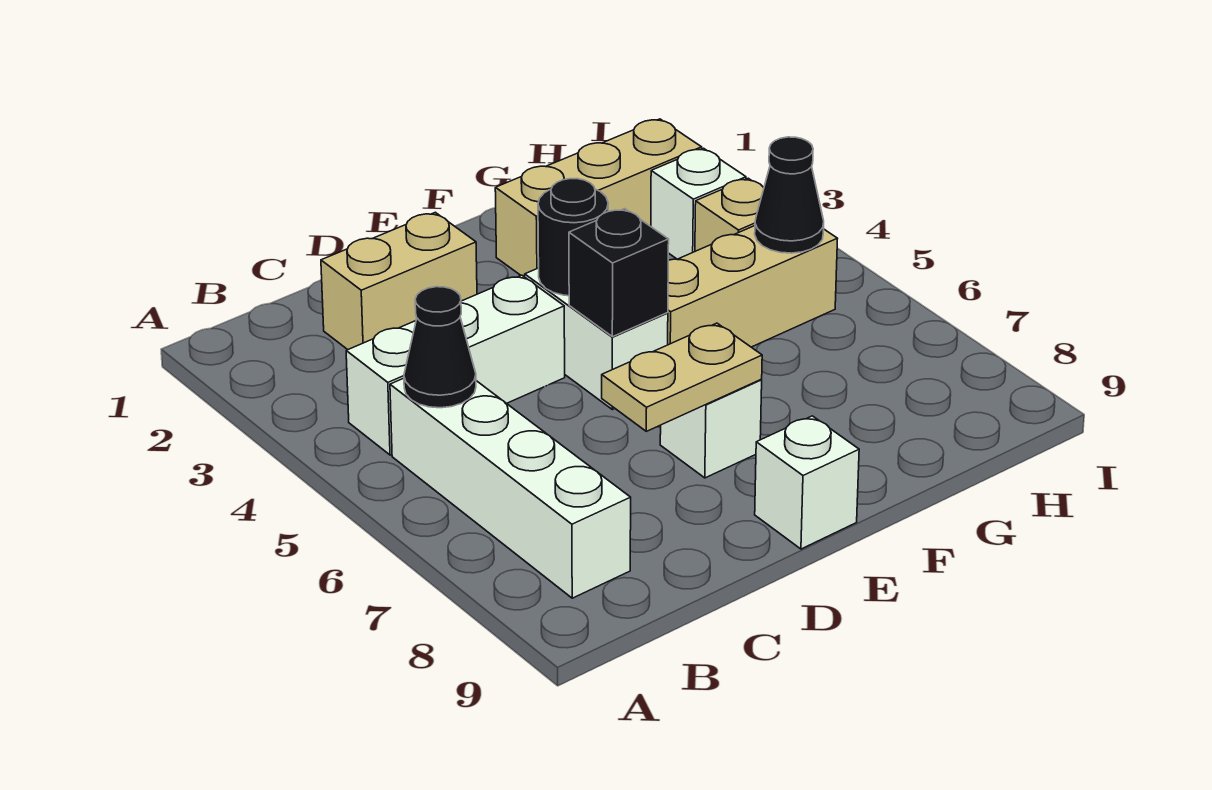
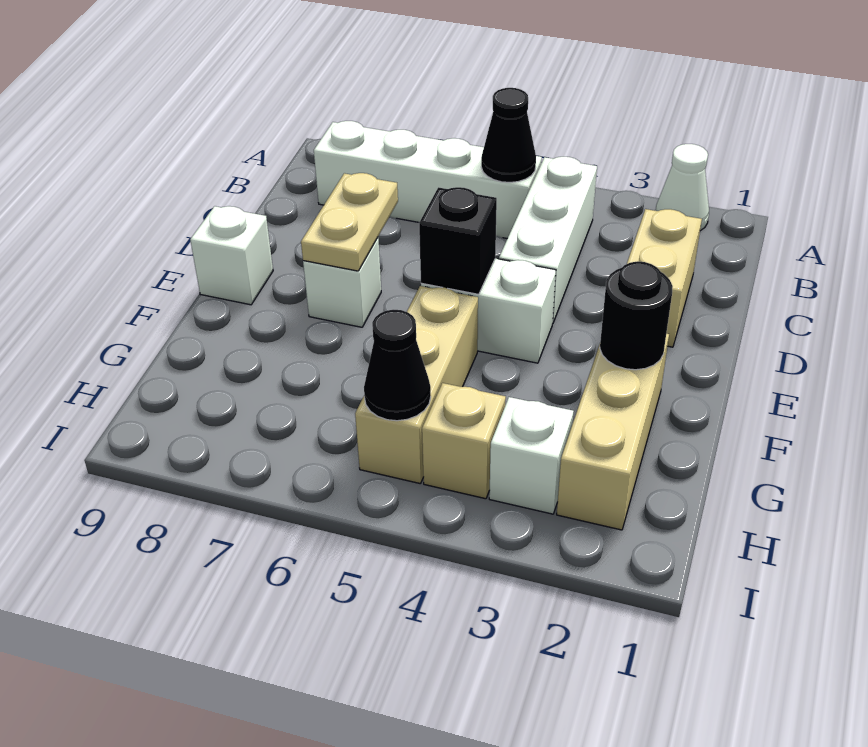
none -> white cone A2 level 1
black round brick E4 level 2 -> black round brick F2 level 2

